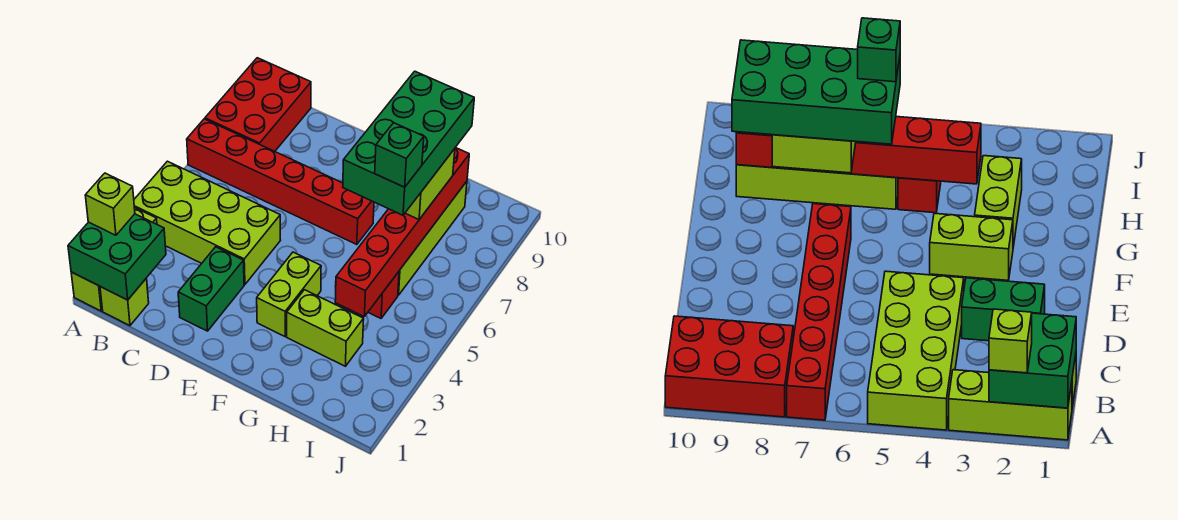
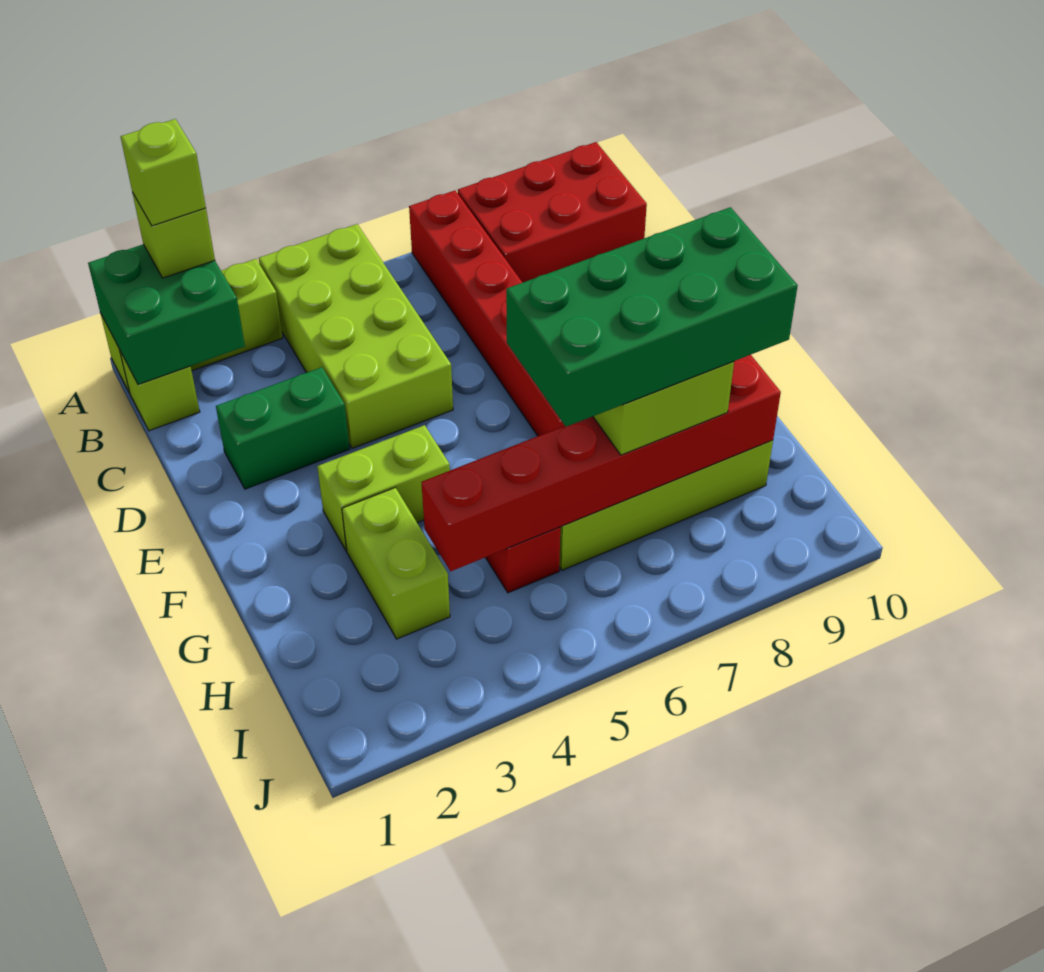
none -> lime brick A2 level 4
green brick H6 level 5 -> none

